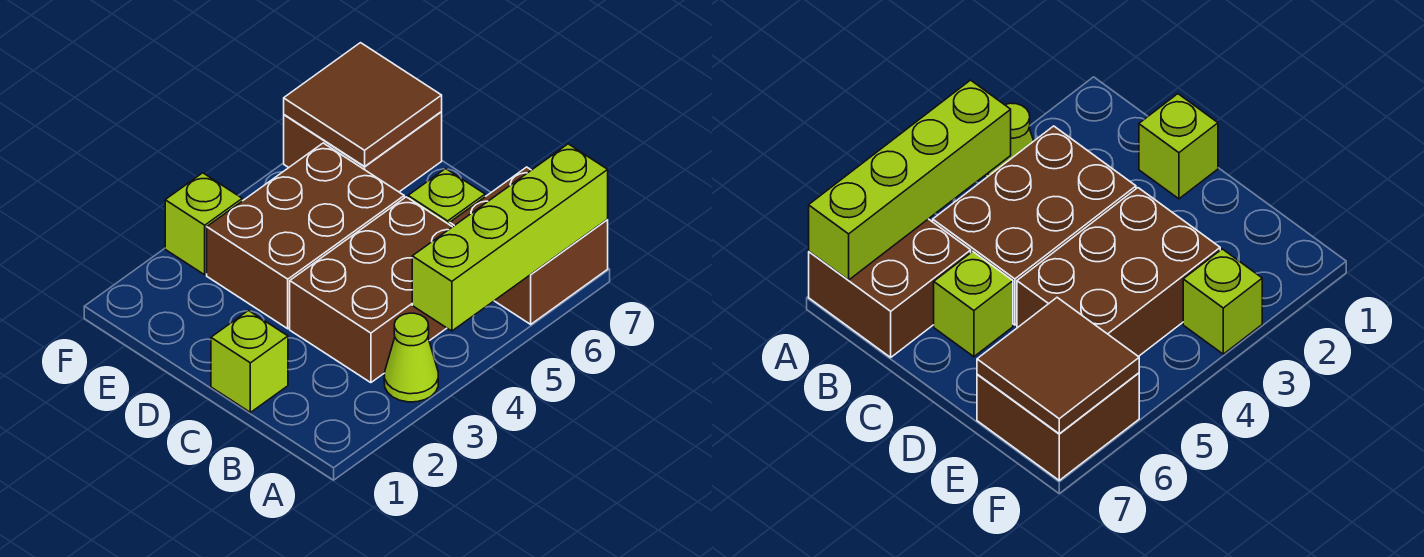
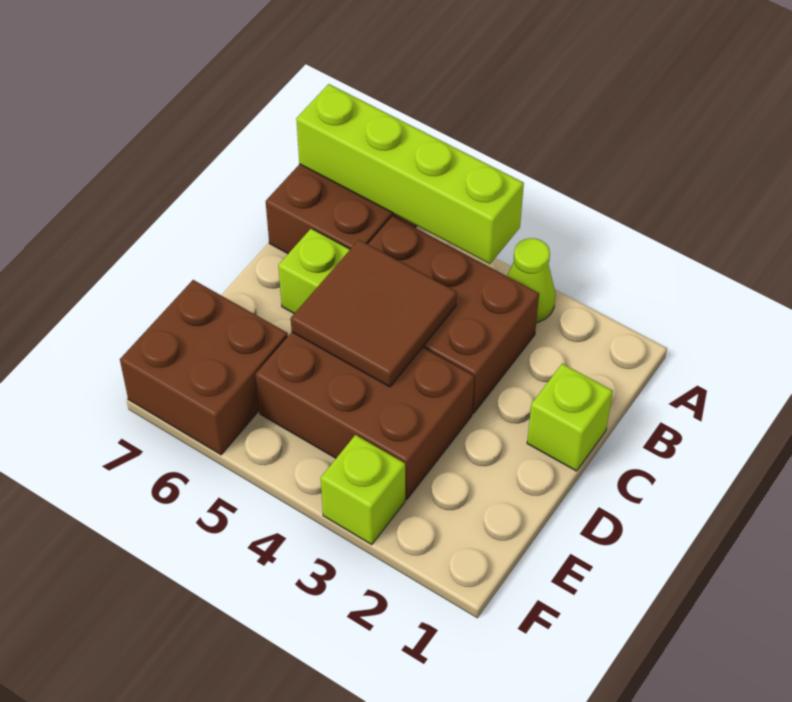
brown tile E6:F7 level 2 -> brown tile C4:D5 level 2

